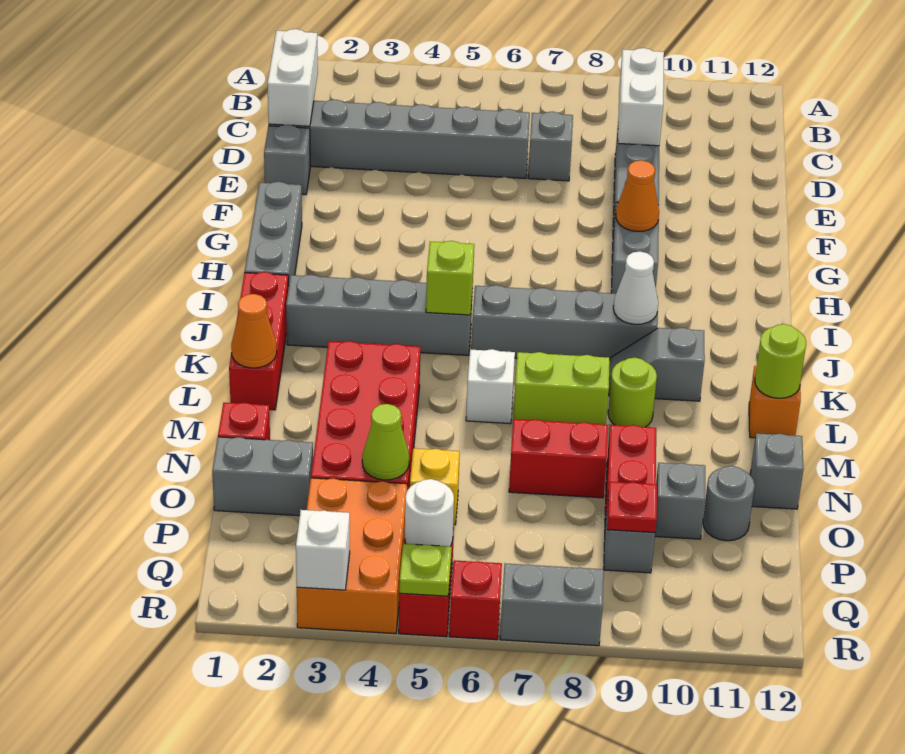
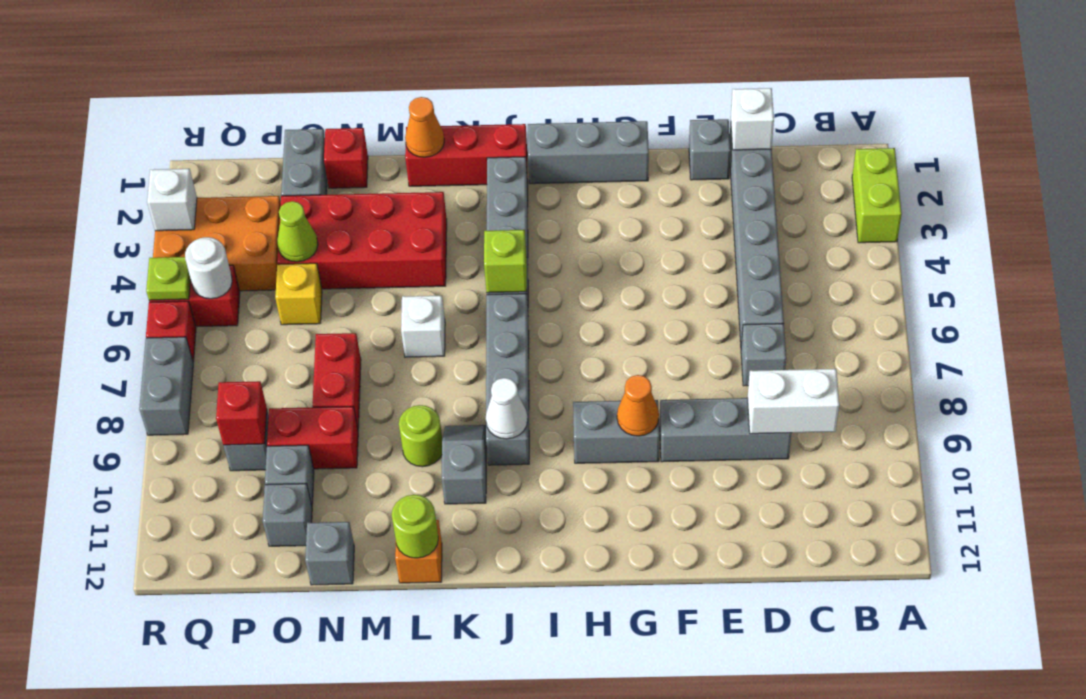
white brick C1:D1 level 2 -> white brick D1 level 2
lime brick L7:L8 level 1 -> lime brick A2:A3 level 1
grey round brick O11 level 1 -> grey brick O11 level 1
red plate P9 level 2 -> red brick P9 level 2

